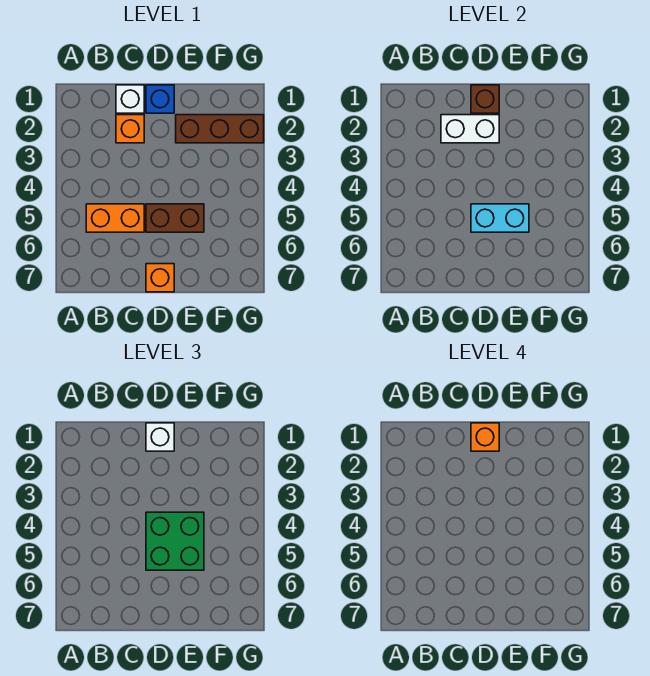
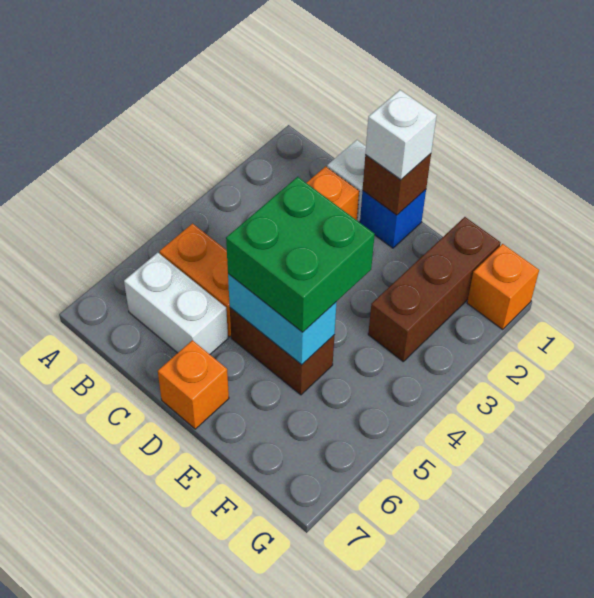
white brick C2:D2 level 2 -> white brick B6:C6 level 1
orange brick D1 level 4 -> orange brick G1 level 1
brown brick E2:G2 level 1 -> brown brick F1:F3 level 1

